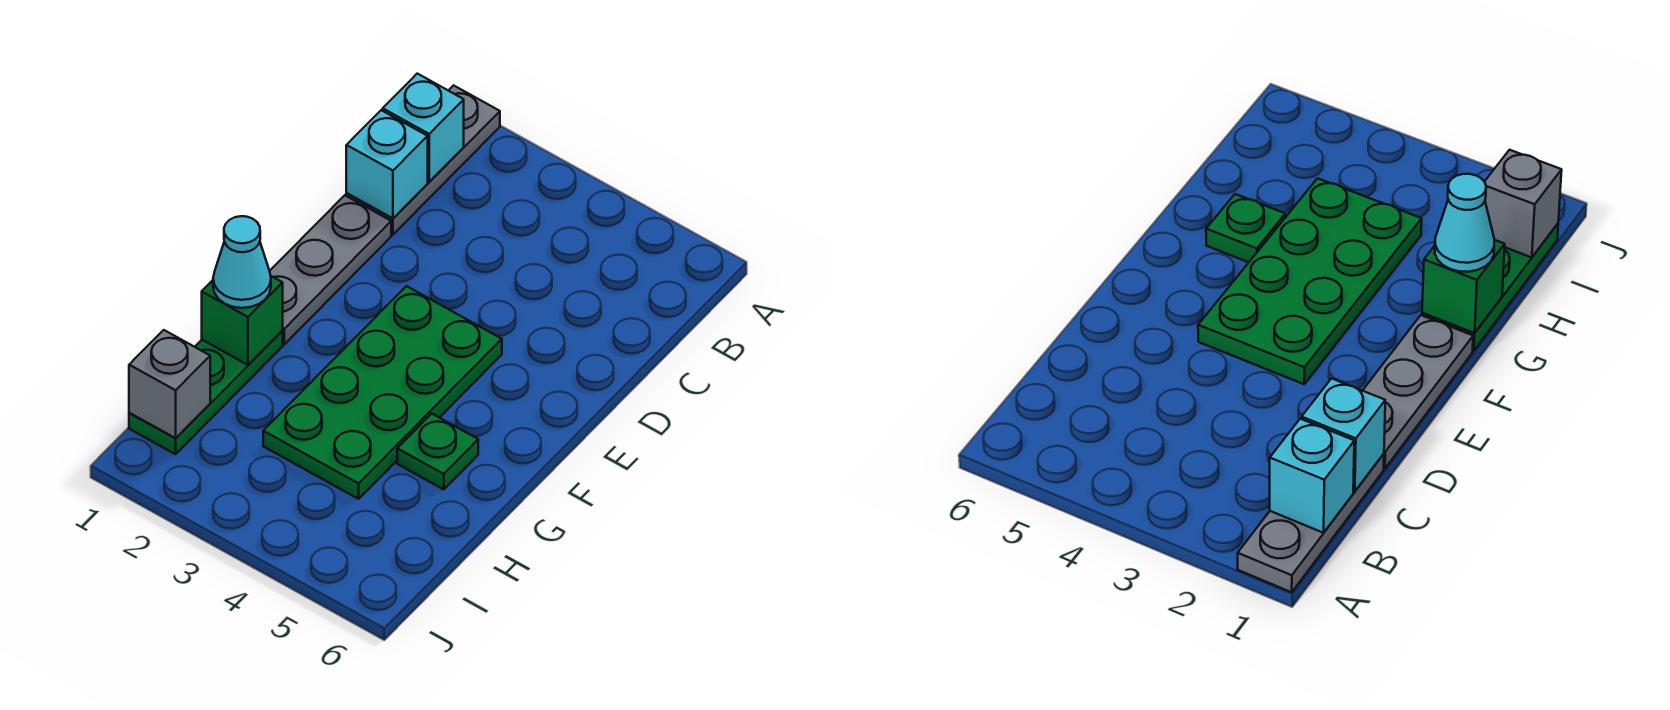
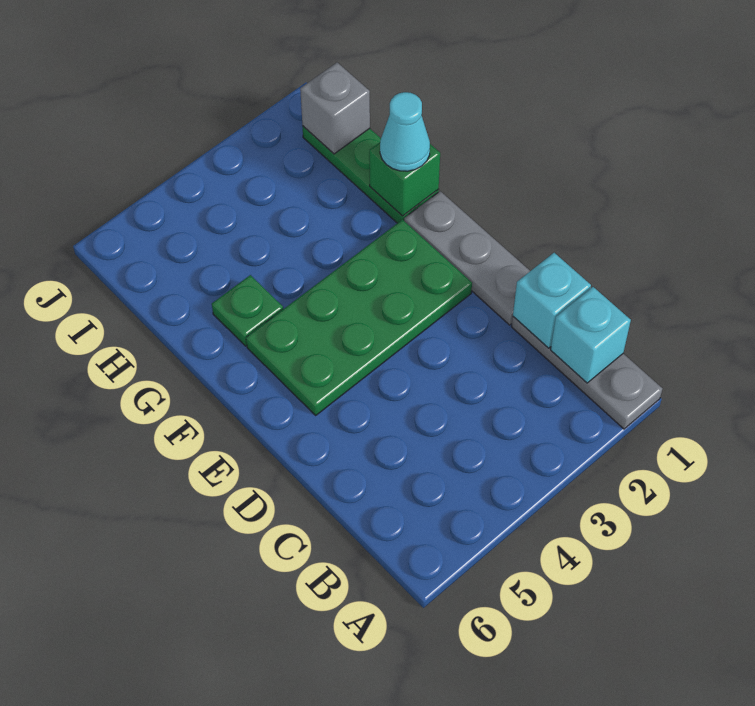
green plate E3:H4 level 1 -> green plate E2:F5 level 1

